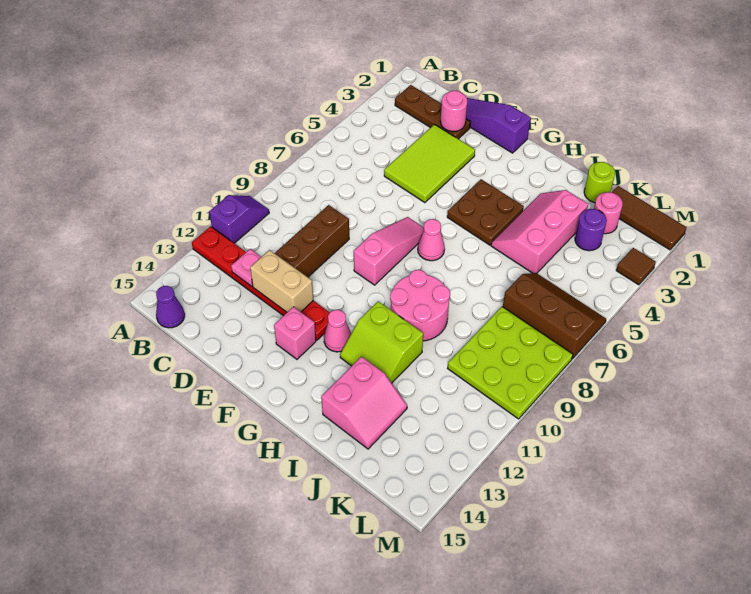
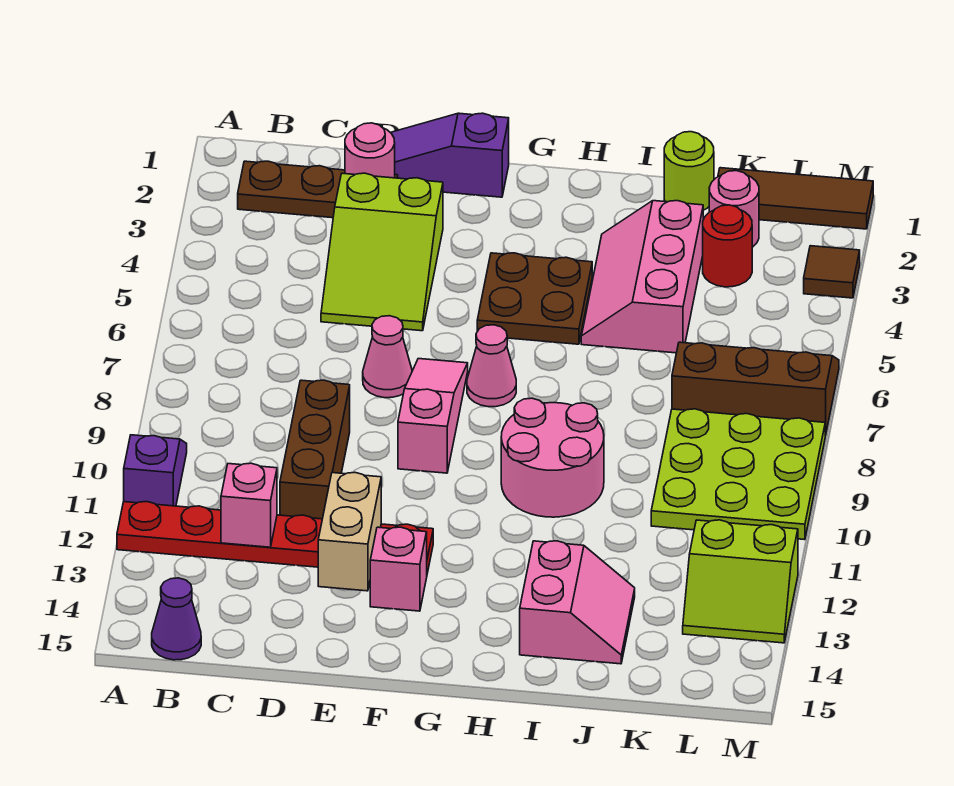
pink plate C12 level 2 -> pink brick C12 level 2
lime tile D3:E5 level 1 -> lime slope D3:E5 level 1 top 3
tan brick D12:E12 level 2 -> tan brick E12:E13 level 2
pink cone G12 level 1 -> pink cone E7 level 1
lime slope H11:I12 level 1 top 11 -> lime slope L12:M13 level 1 top 12
purple round brick K3 level 1 -> red round brick K3 level 1

